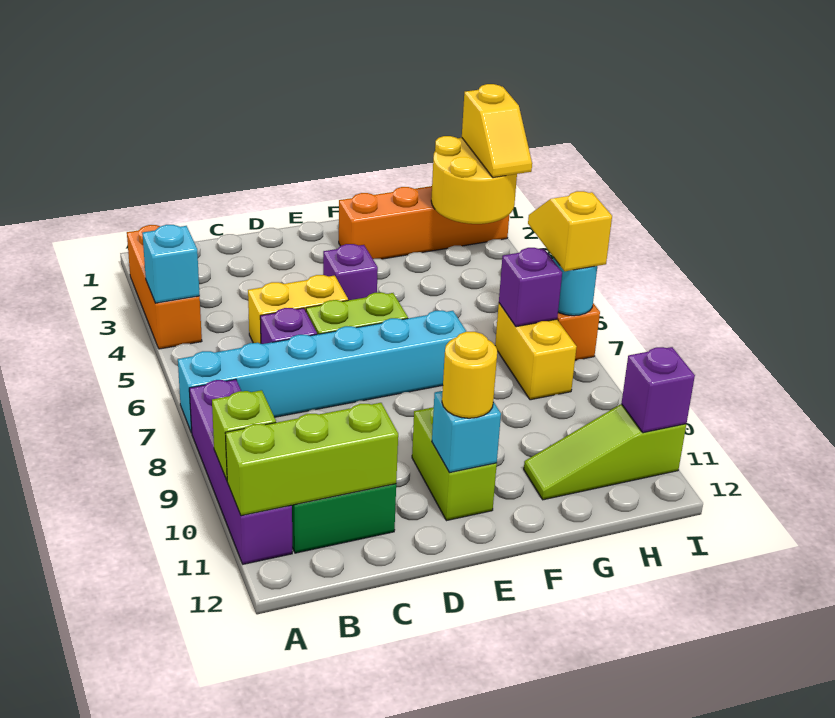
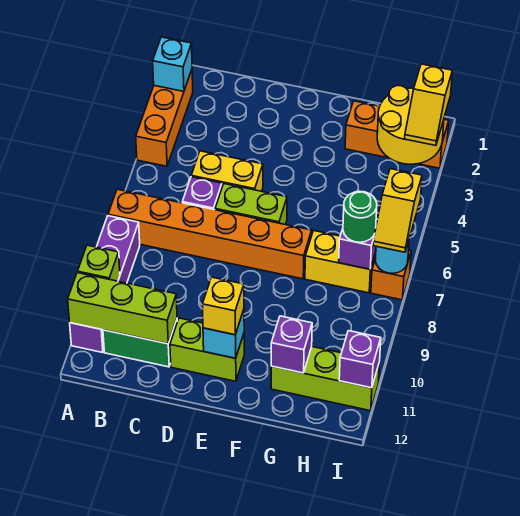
cyan brick A4 level 2 -> cyan brick A2 level 2
cyan brick A7:F7 level 1 -> orange brick A7:F7 level 1
purple brick E4 level 1 -> purple brick G11 level 2
lime brick E10:E11 level 1 -> lime brick D11:E11 level 1
yellow round brick E11 level 3 -> yellow brick E11 level 3
orange brick F2:I2 level 1 -> orange brick G2:I2 level 1
lime slope G11:I11 level 1 top I -> lime brick G11:I11 level 1
yellow brick H7:H8 level 1 -> yellow brick G7:H7 level 1
none -> green round brick H7 level 3
yellow slope I6:I7 level 3 top 7 -> yellow slope I6:I7 level 3 top 6

